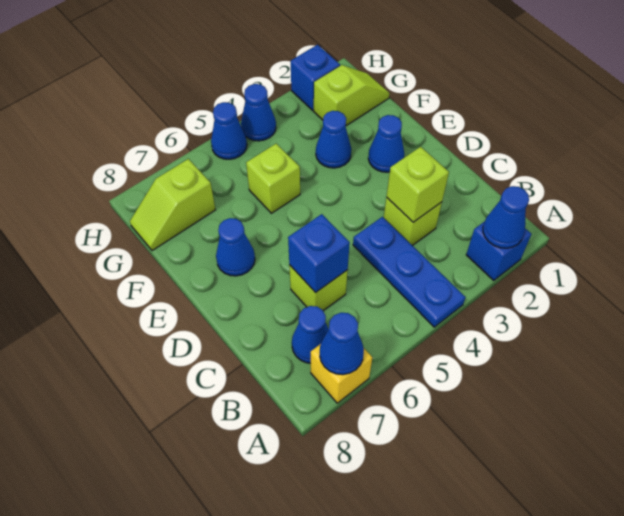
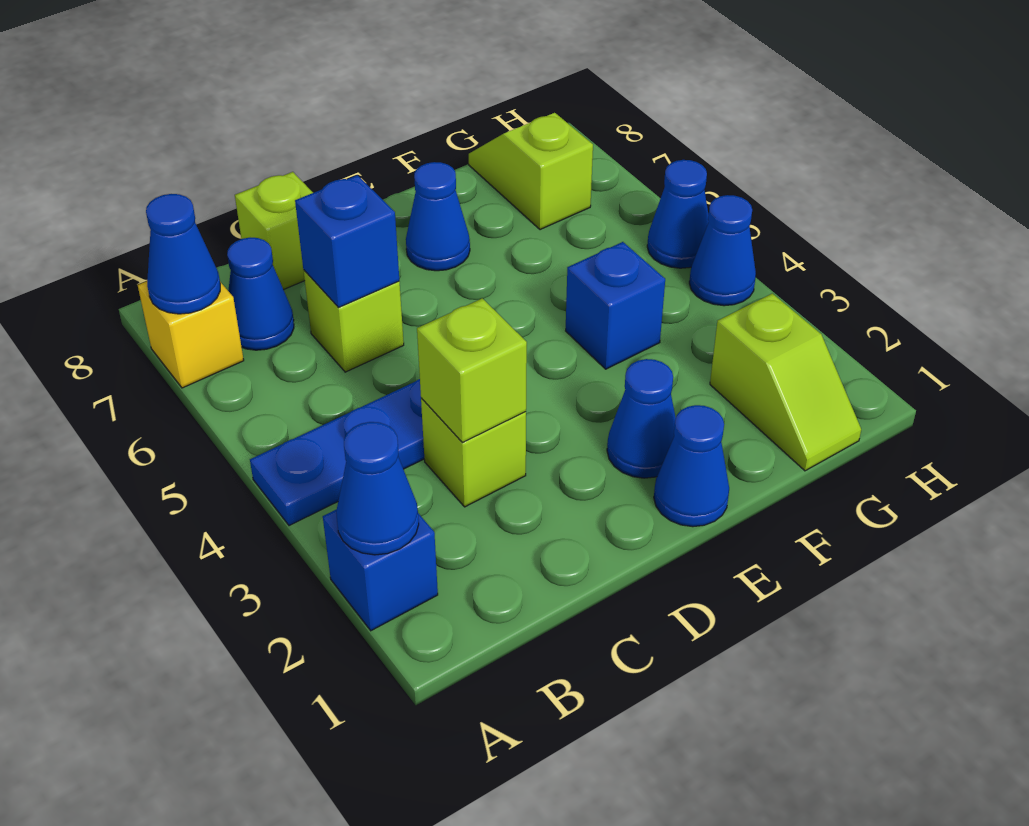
blue cone F3 level 1 -> blue cone E1 level 1
lime brick F5 level 1 -> lime brick C8 level 1
blue brick H2 level 1 -> blue brick F4 level 1

